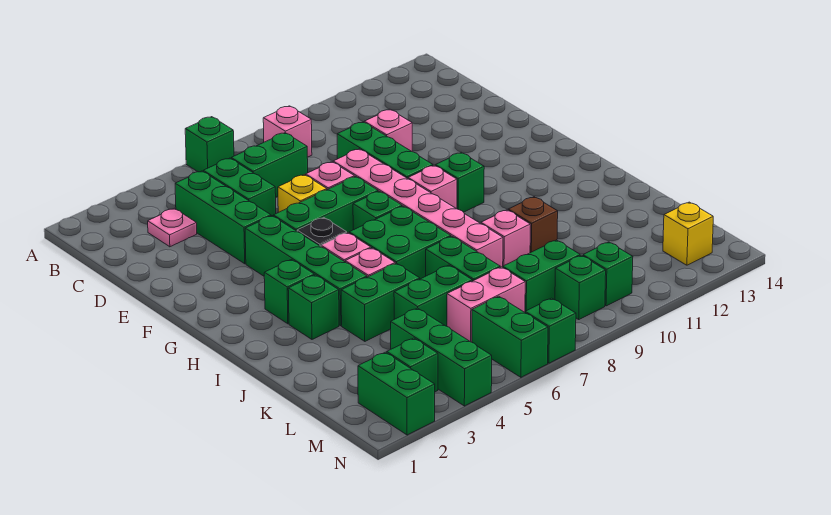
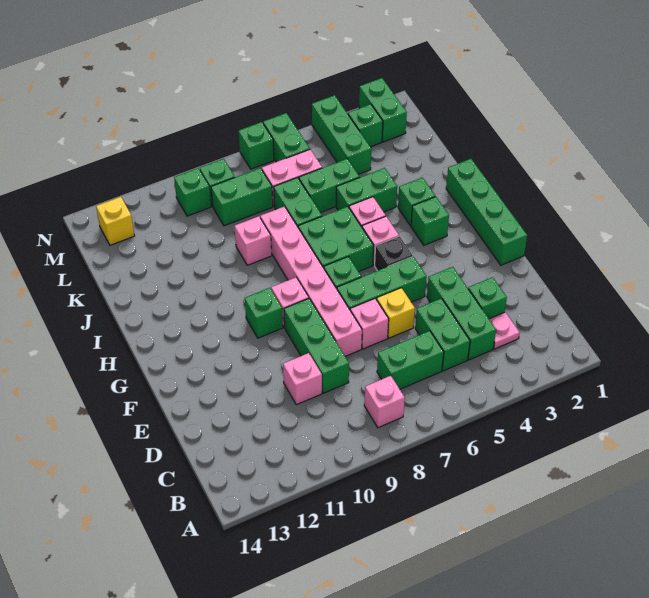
green brick A6 level 1 -> green brick D3 level 1
green brick F4:I4 level 1 -> green brick F1:I1 level 1
brown brick J10 level 1 -> none

